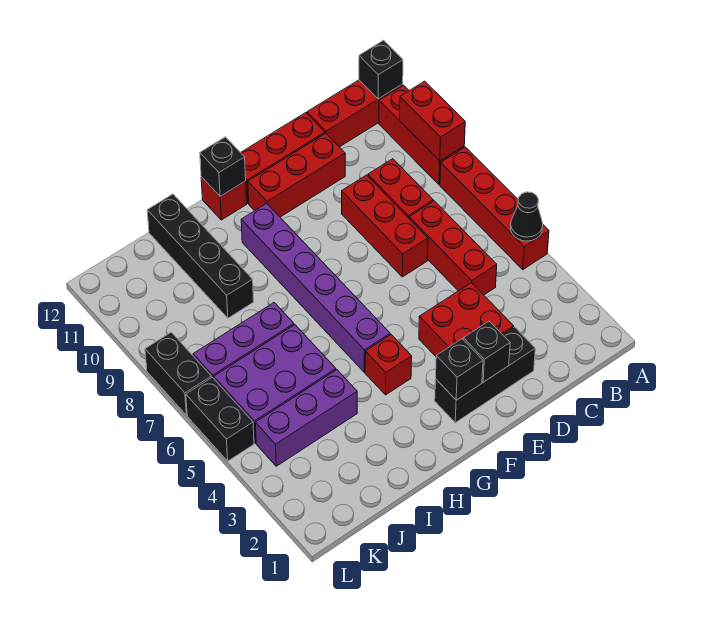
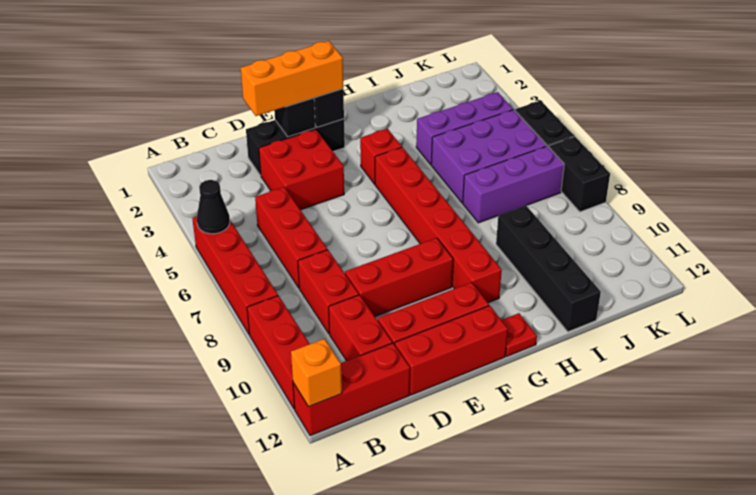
red brick A9:A10 level 2 -> red brick C10:C11 level 1
black brick A12 level 2 -> orange brick A12 level 2
none -> orange brick D2:F2 level 3
red brick D7:D9 level 1 -> red brick D9:F9 level 1
purple brick G5:G10 level 1 -> red brick G5:G10 level 1
red brick G12 level 1 -> red plate G12 level 1
black brick G12 level 2 -> none

